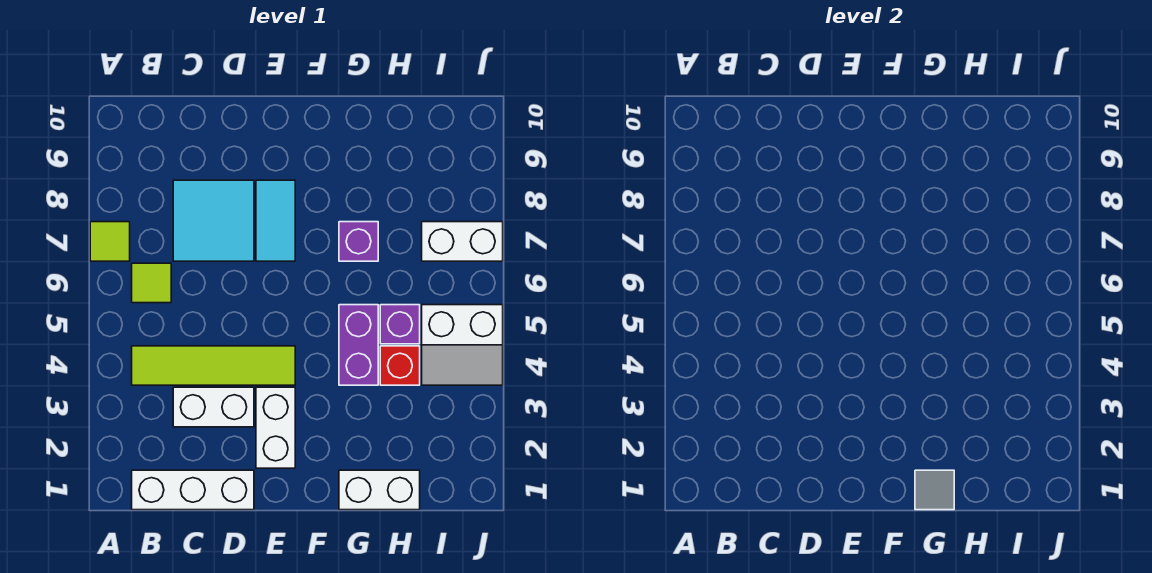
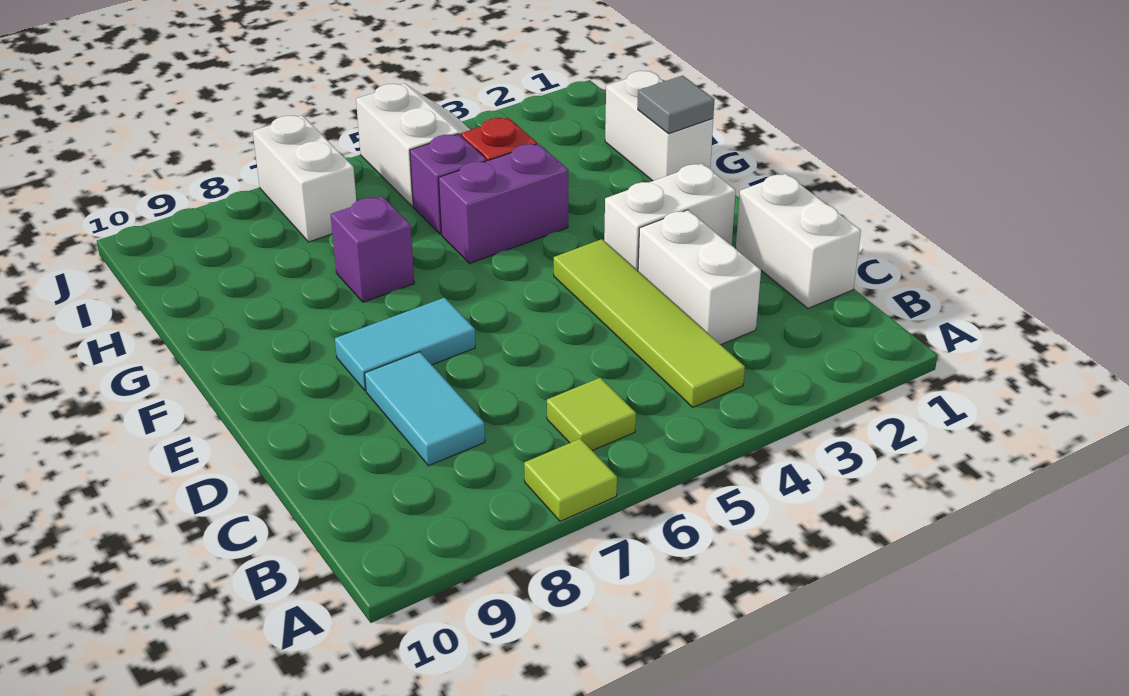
white brick B1:D1 level 1 -> white brick C1:D1 level 1
cyan tile C7:D8 level 1 -> cyan tile C8:D8 level 1

